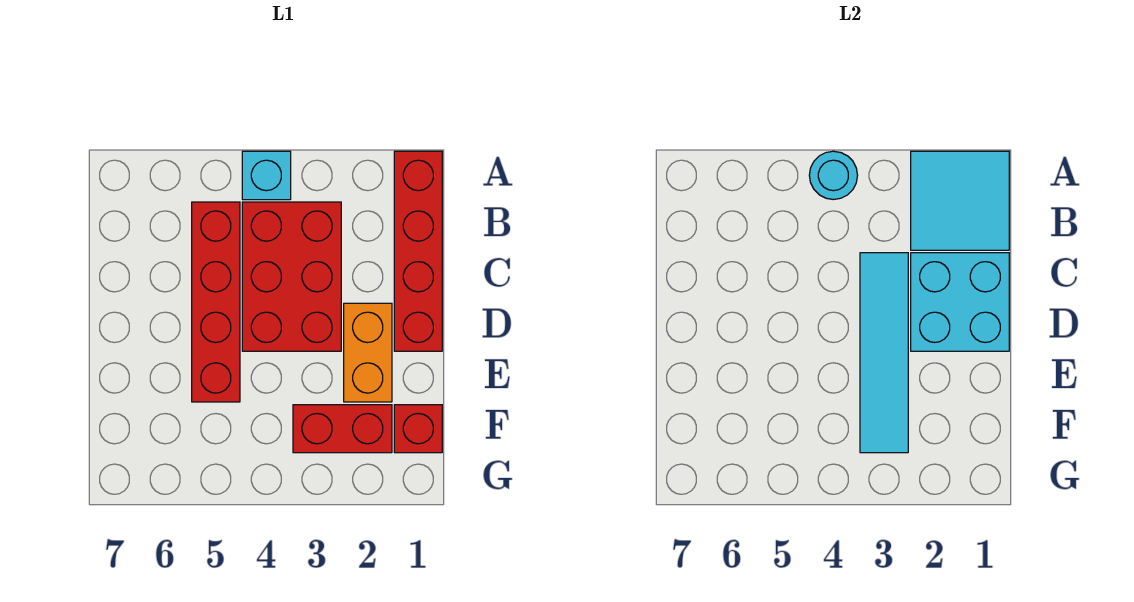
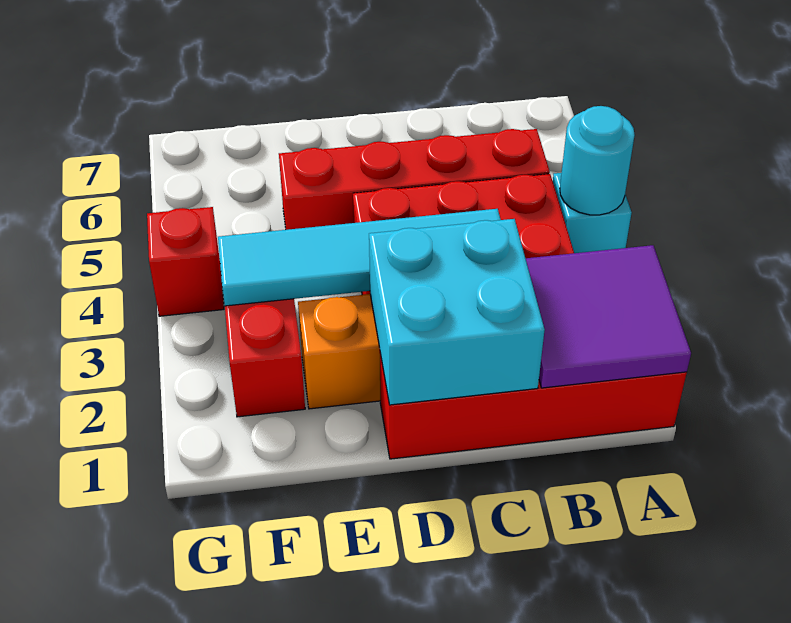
cyan tile A1:B2 level 2 -> purple tile A1:B2 level 2
red brick F1 level 1 -> red brick G4 level 1

